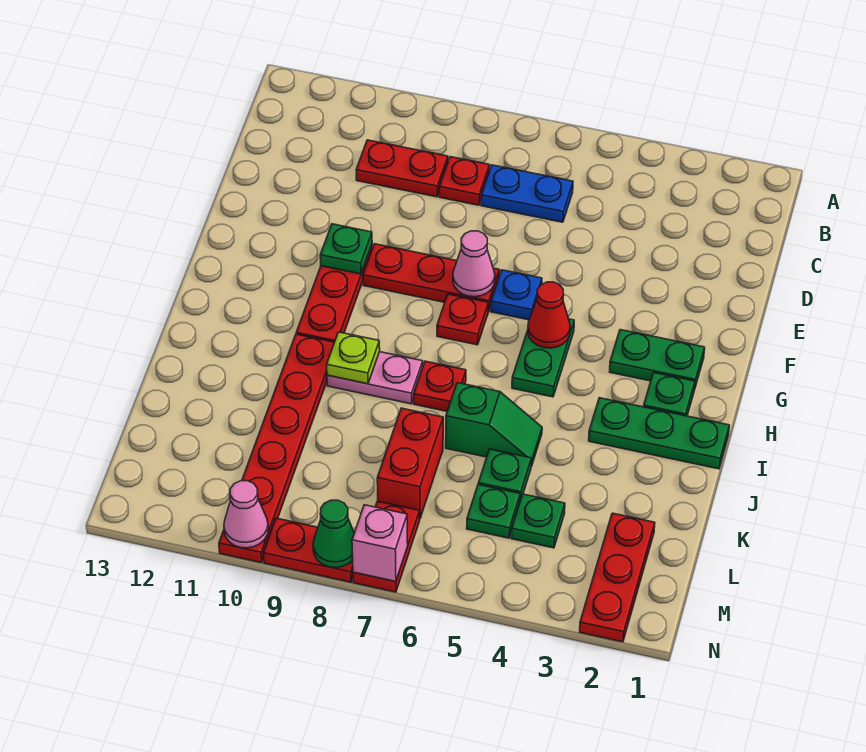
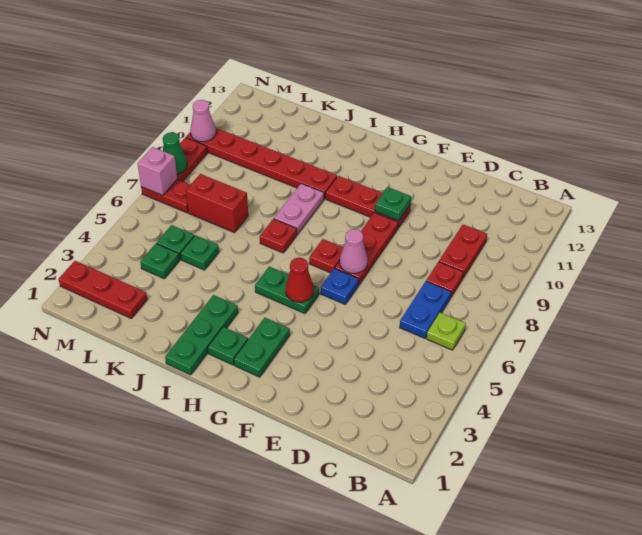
lime plate I9 level 2 -> lime plate B6 level 1
green slope J5:J6 level 1 top 6 -> none

